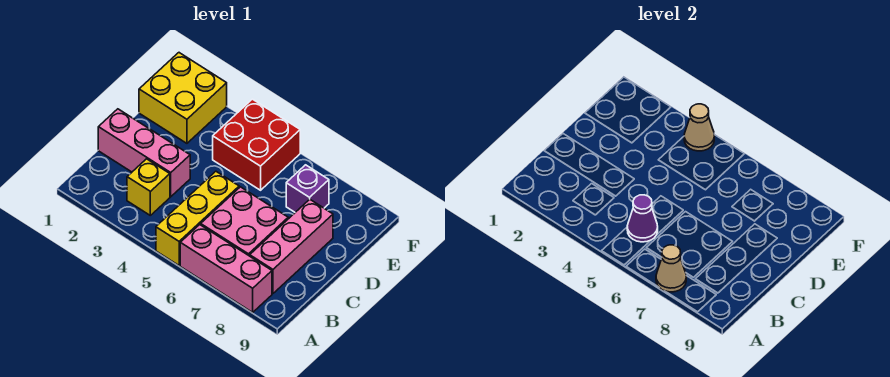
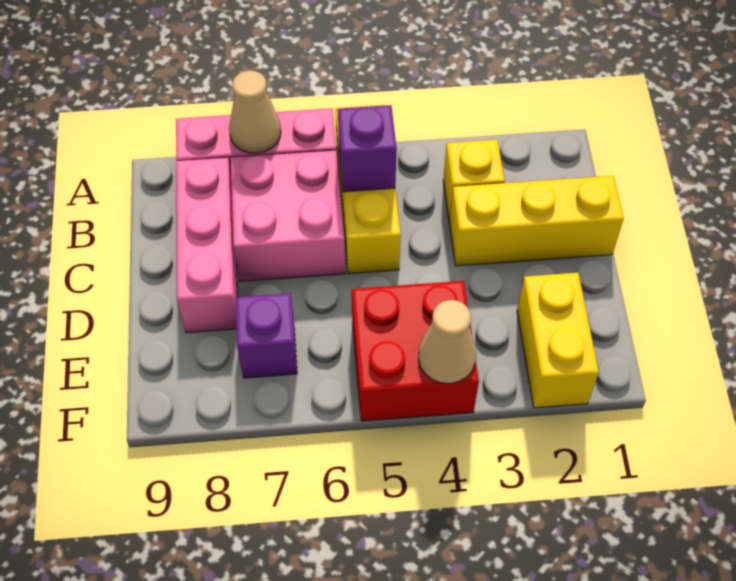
purple cone B5 level 2 -> purple brick B5 level 2
pink brick C1:C3 level 1 -> yellow brick C1:C3 level 1
yellow brick E1:F2 level 1 -> yellow brick E2:F2 level 1

